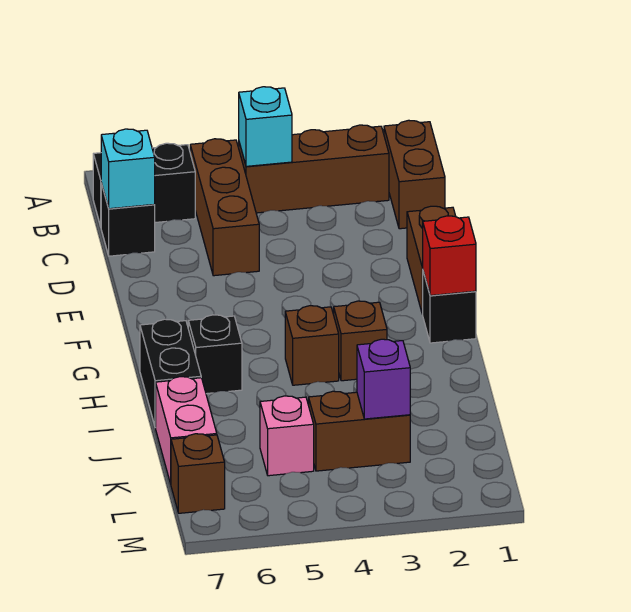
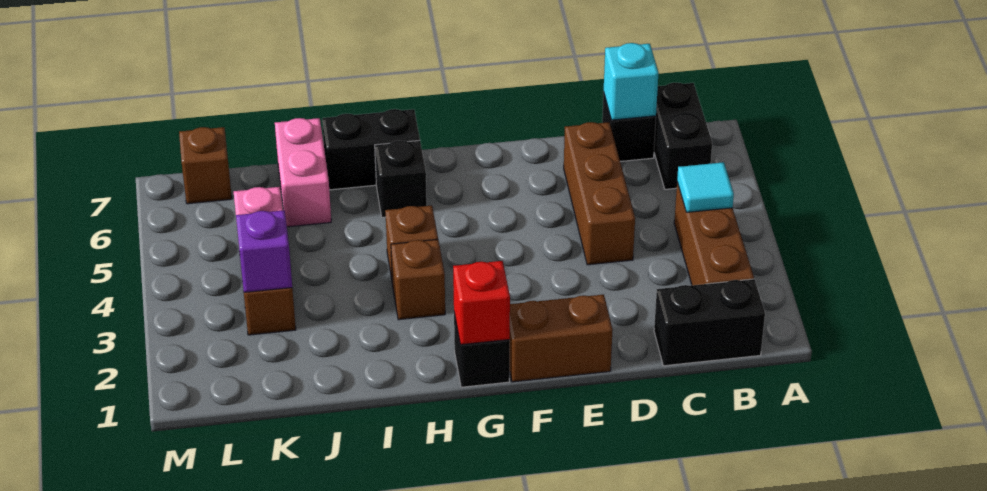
brown brick B1:C1 level 1 -> black brick B1:C1 level 1
cyan brick B4 level 2 -> cyan tile B4 level 2
brown brick B5:D5 level 1 -> brown brick D4:D6 level 1
pink brick J7:K7 level 1 -> pink brick J6:J7 level 1

